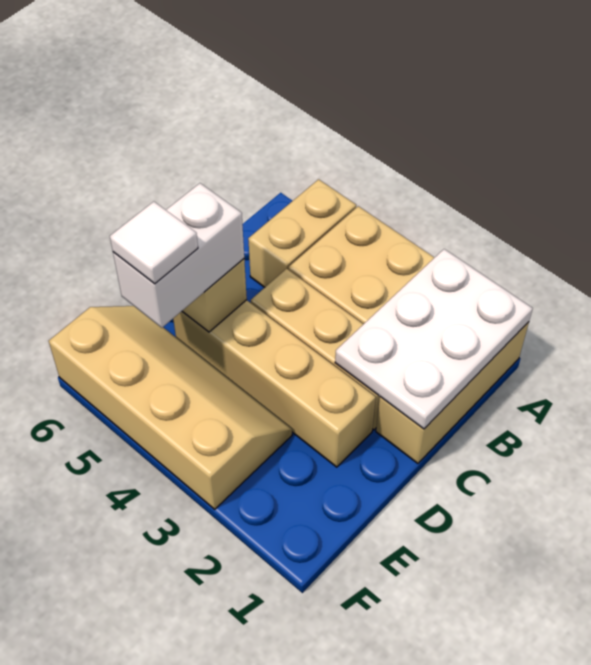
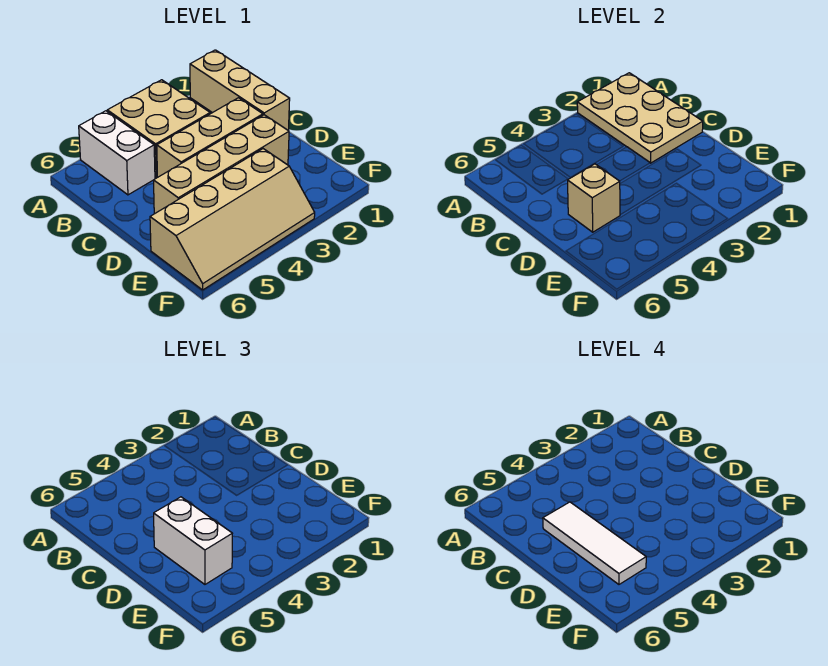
white plate A1:C2 level 2 -> tan plate A1:C2 level 2
tan brick A5:B5 level 1 -> white brick A5:B5 level 1
tan slope E3:F6 level 1 top F -> tan slope E3:F6 level 1 top E
white tile E5 level 4 -> white tile C5:E5 level 4

